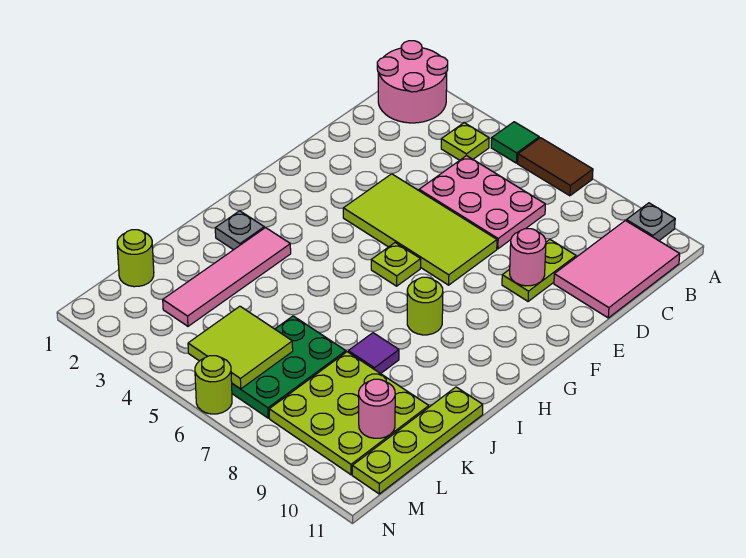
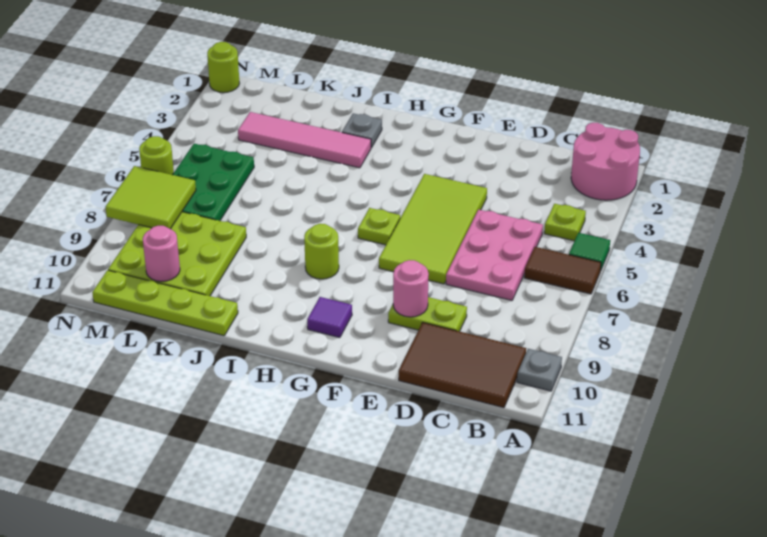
brown tile A6:A7 level 1 -> brown tile A6:B6 level 1
pink tile B10:D11 level 1 -> brown tile B10:D11 level 1
purple tile J8 level 1 -> purple tile G10 level 1
green plate K6:M7 level 1 -> green plate L5:M7 level 1
lime round brick L1 level 1 -> lime round brick N1 level 1
lime tile L5:M6 level 2 -> lime tile M7:N8 level 2

